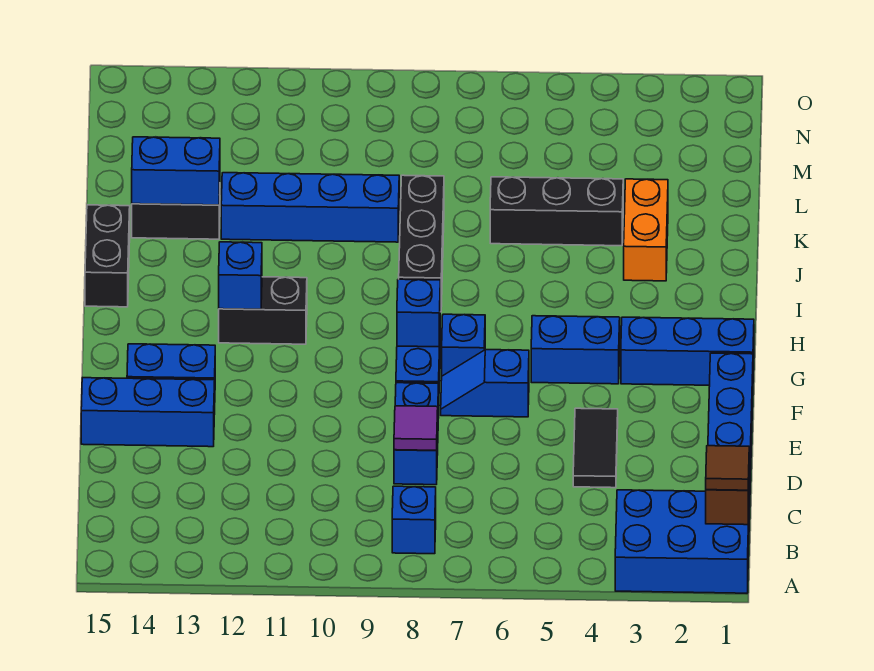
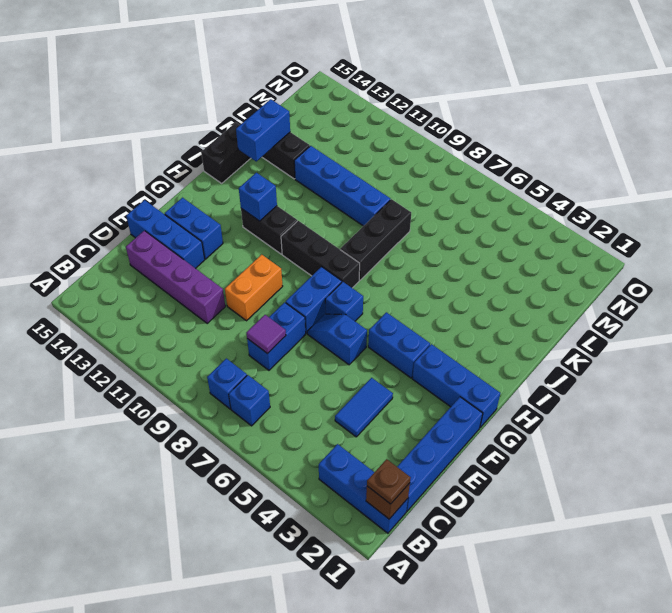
blue brick A1:B3 level 1 -> blue brick B1:B3 level 1
brown tile B1 level 3 -> brown plate B1 level 3
black tile D4:E4 level 1 -> blue tile D4:E4 level 1
none -> purple brick D11:D14 level 1
blue brick G8 level 2 -> blue brick B7 level 1
orange brick J3:K3 level 1 -> orange brick E10:F10 level 1
black brick K4:K6 level 1 -> black brick H8:H10 level 1
blue brick K13:K14 level 2 -> blue brick J14:K14 level 2

